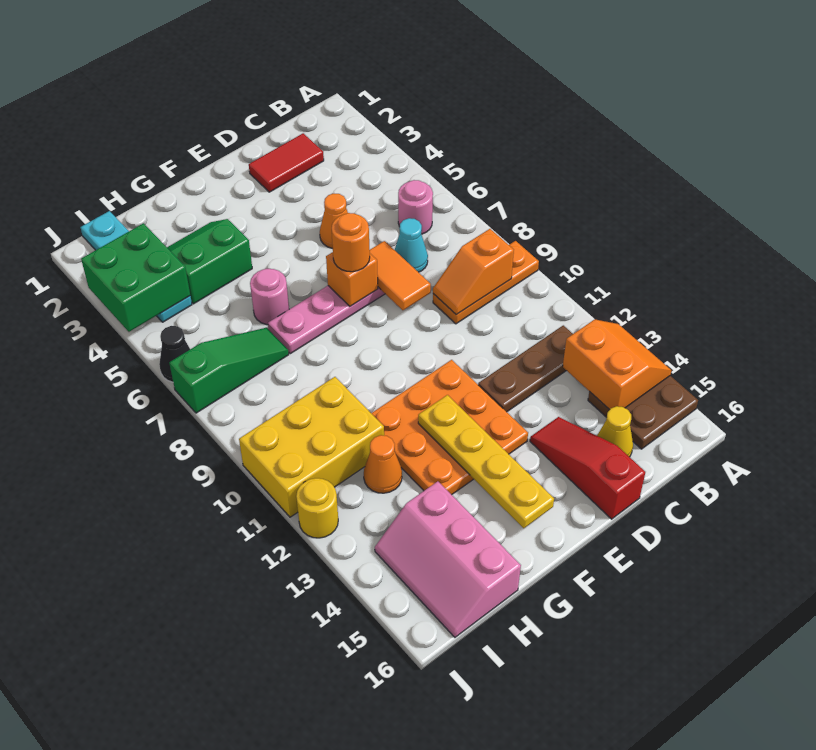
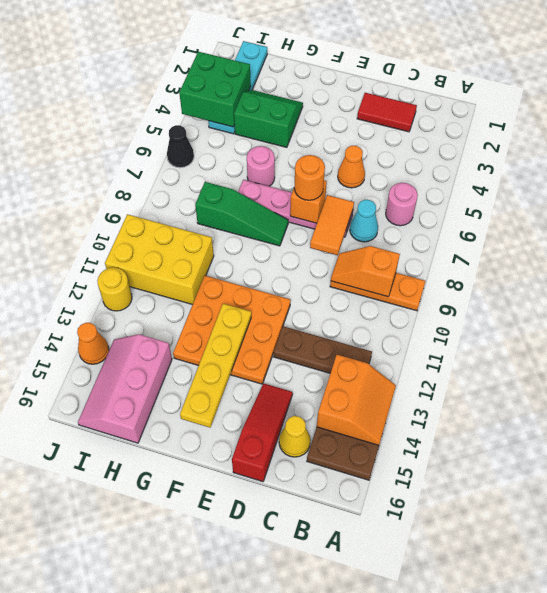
green slope H7:J7 level 1 top J -> green slope F8:H8 level 1 top H
orange cone H12 level 1 -> orange cone J14 level 1

